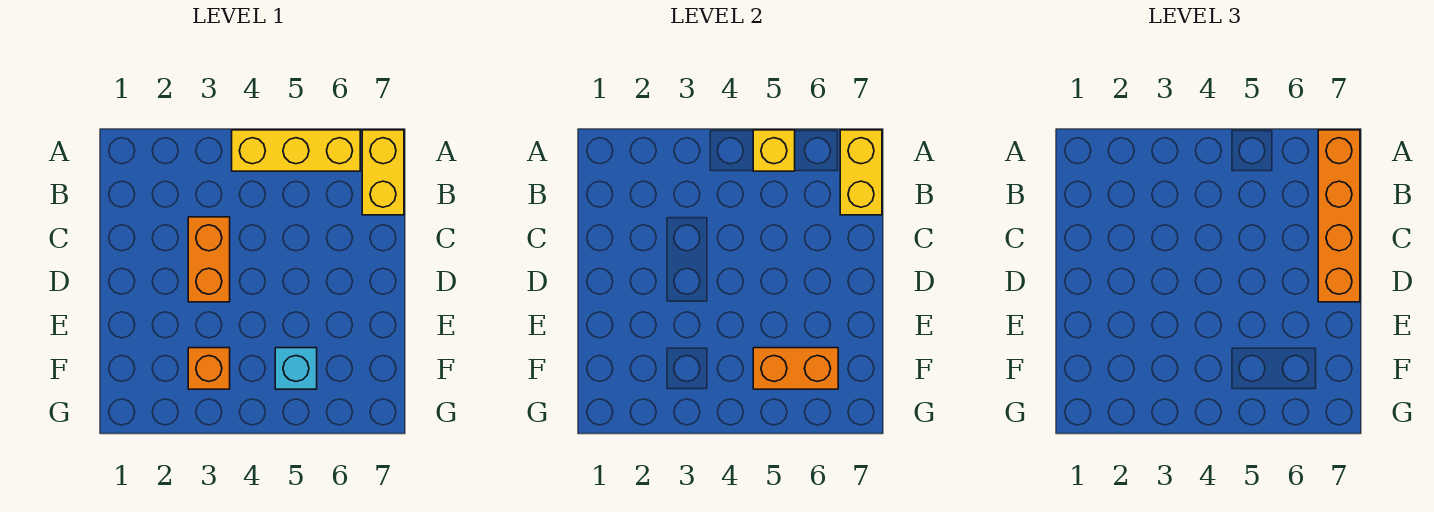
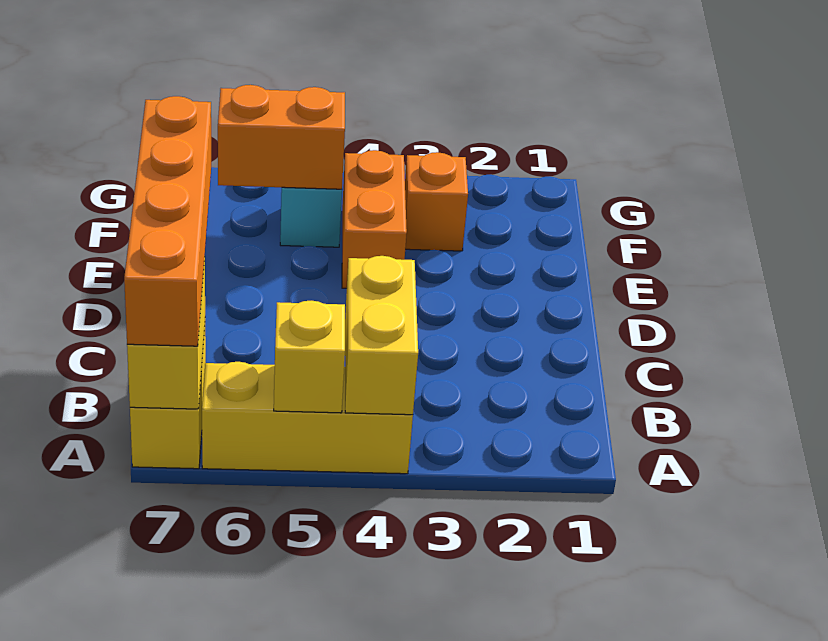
none -> yellow brick A4:B4 level 2
orange brick C3:D3 level 1 -> orange brick E4:F4 level 1

